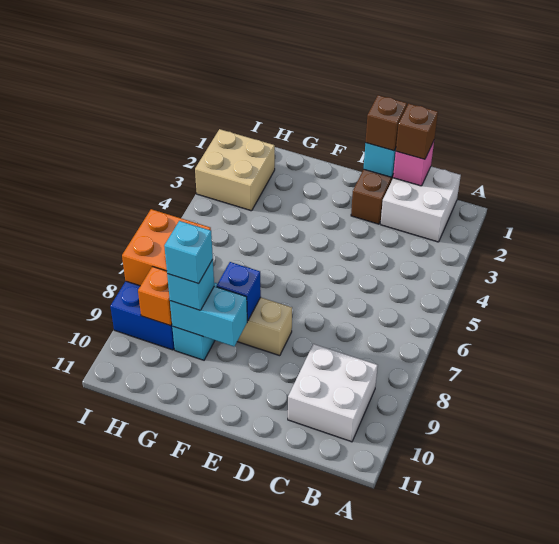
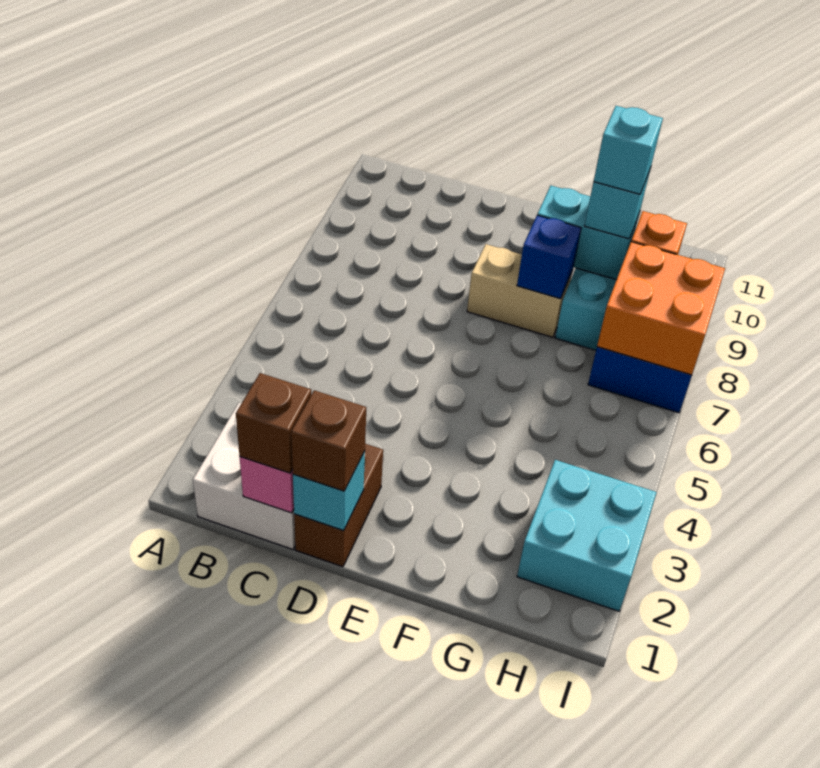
white brick B9:C10 level 1 -> none
tan brick H2:I3 level 1 -> cyan brick H2:I3 level 1

